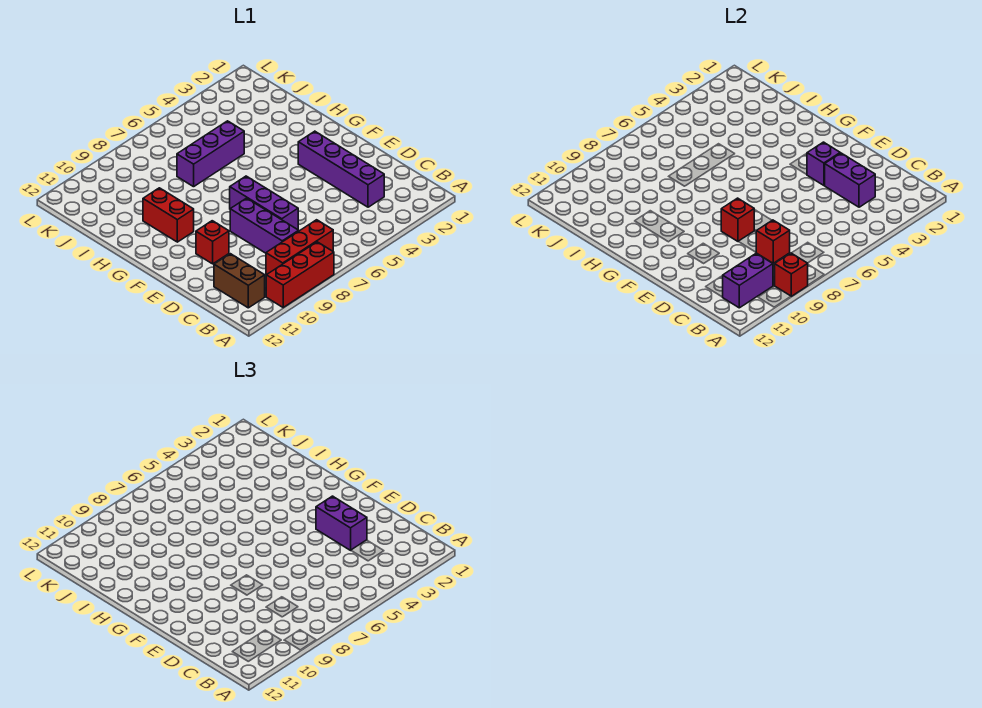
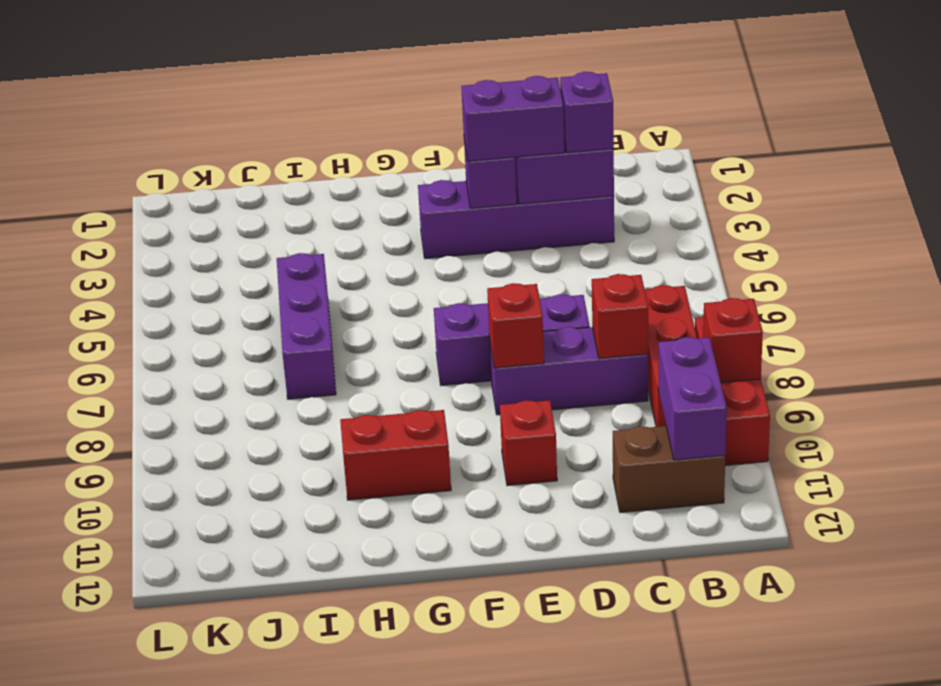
none -> purple brick C3 level 3

